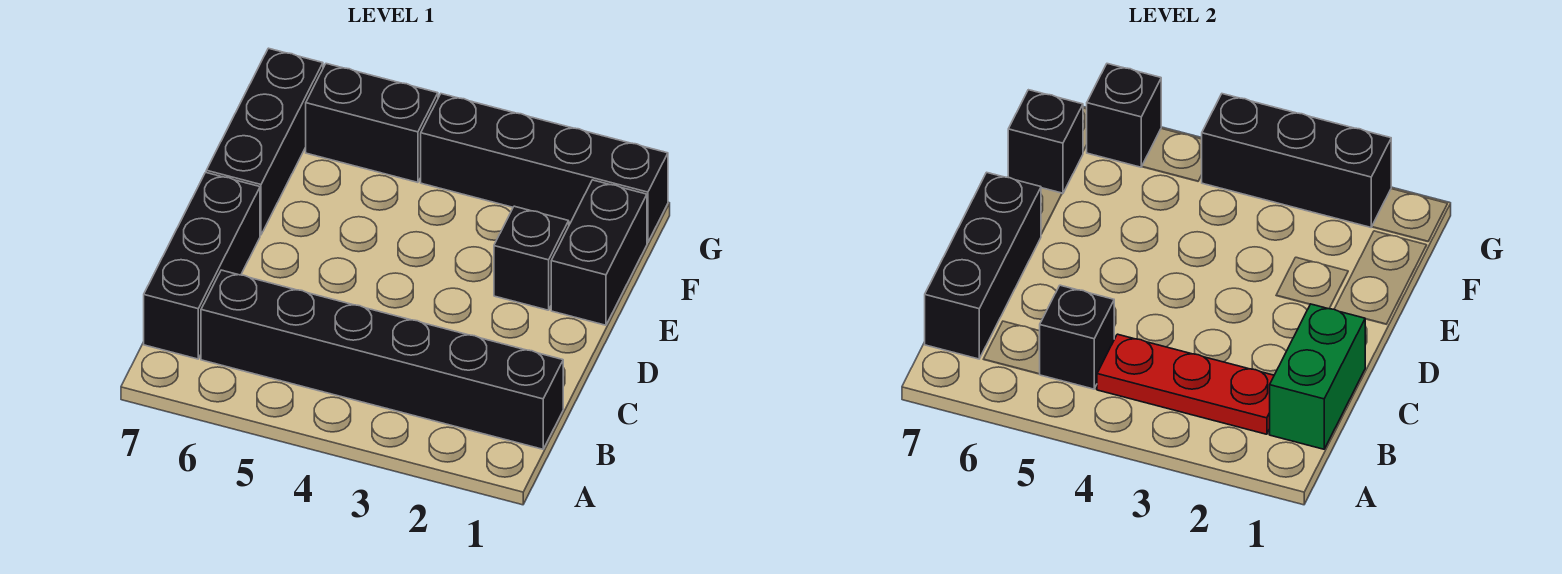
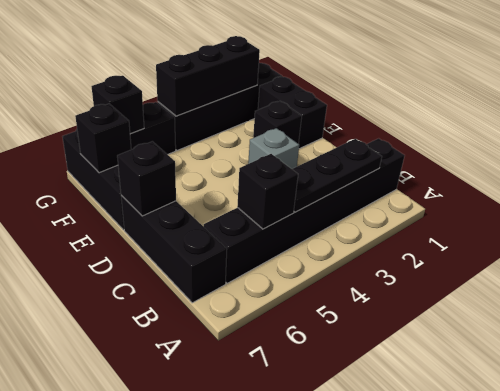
green brick B1:C1 level 2 -> none
red plate B2:B4 level 2 -> black plate B2:B4 level 2
black brick B7:D7 level 2 -> black brick D7 level 2
none -> grey brick D3 level 1

